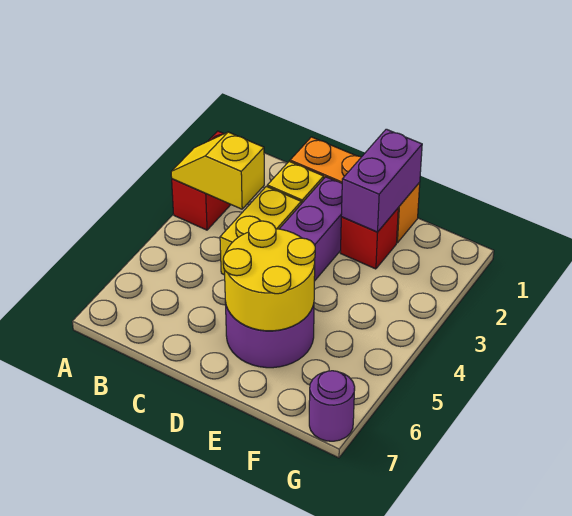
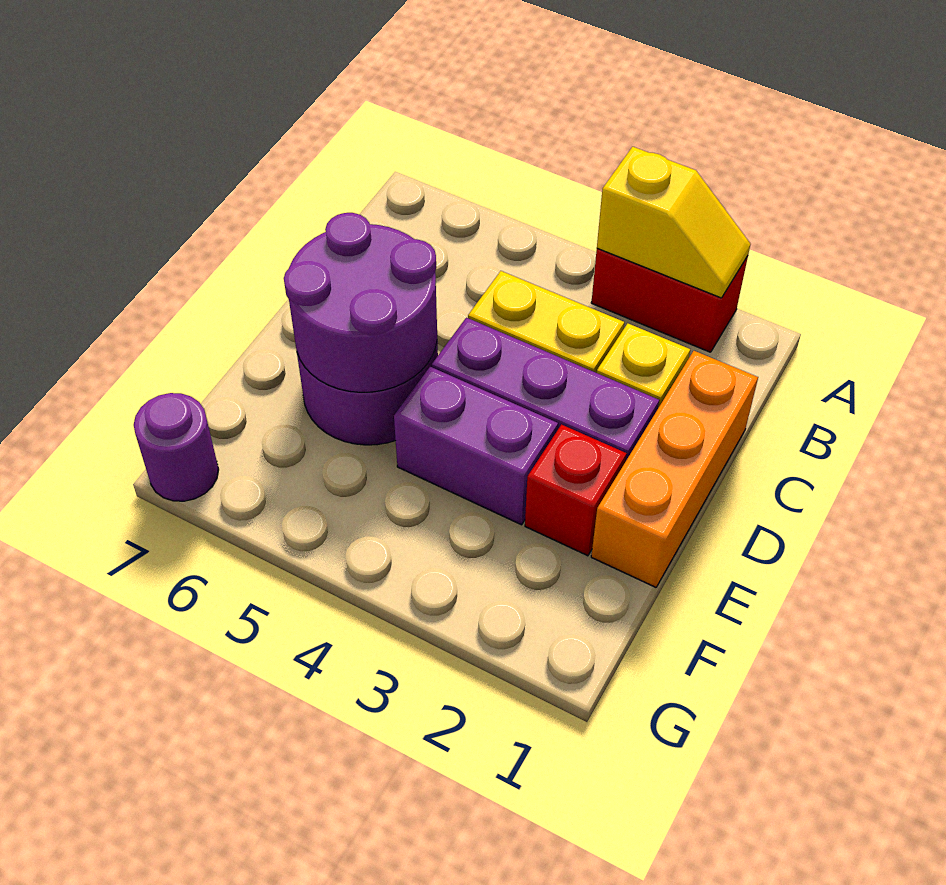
yellow slope A3:B3 level 2 top B -> yellow slope A2:A3 level 2 top 3
yellow round brick D5:E6 level 2 -> purple round brick D5:E6 level 2
purple brick E1:E2 level 2 -> purple brick E3:E4 level 1

